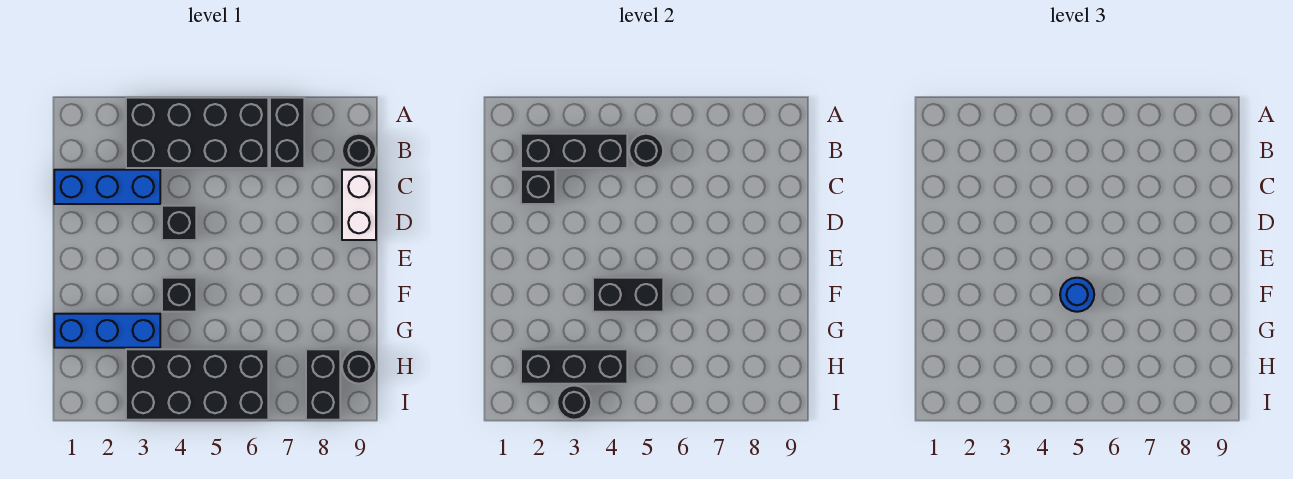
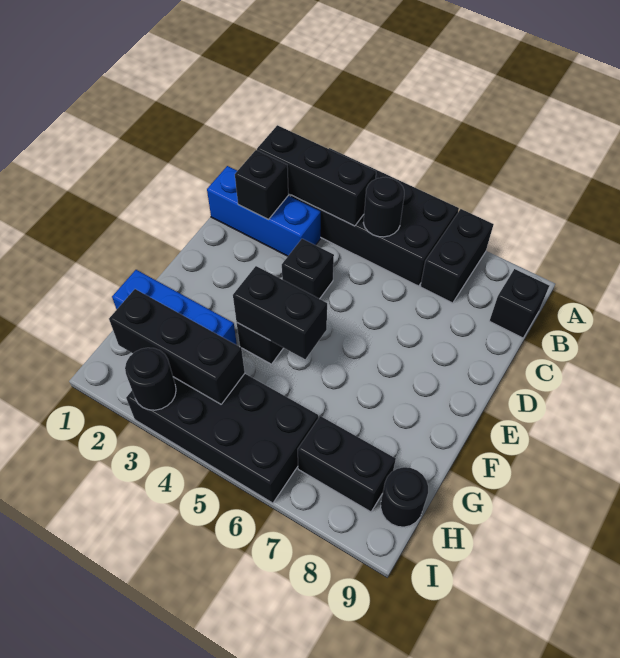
black round brick B9 level 1 -> black brick B9 level 1
white brick C9:D9 level 1 -> none
blue round brick F5 level 3 -> none
black brick H8:I8 level 1 -> black brick H7:H8 level 1

